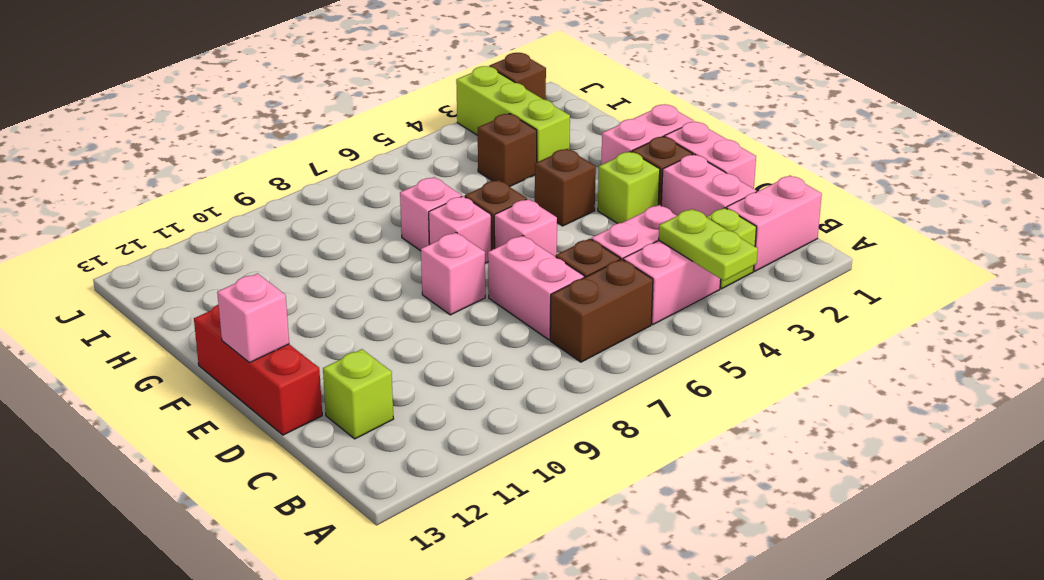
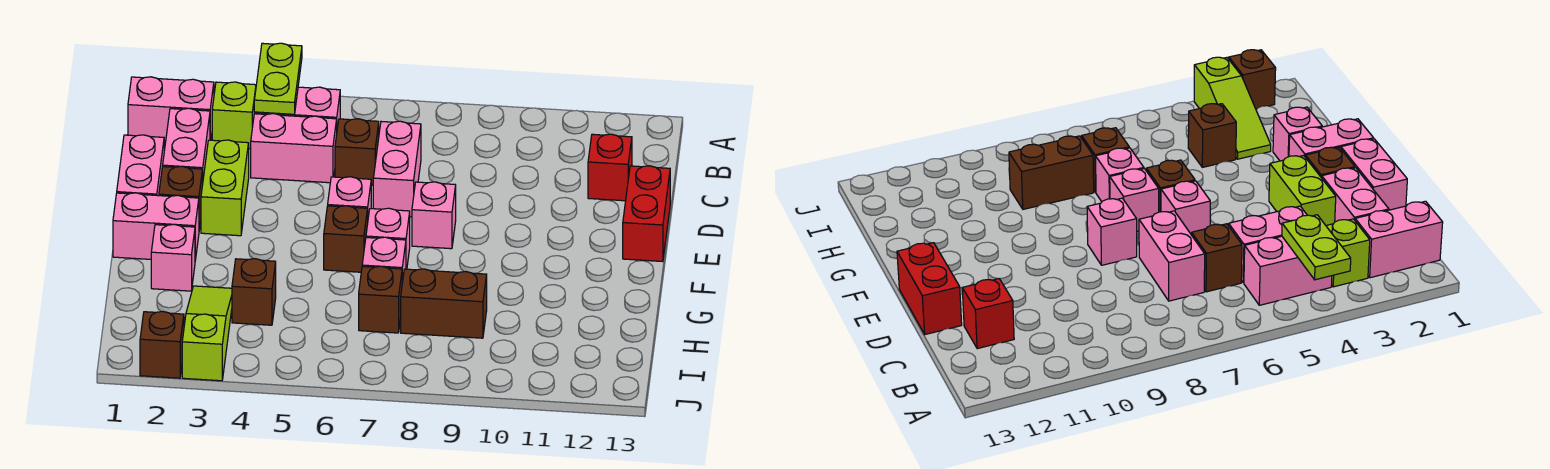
brown brick B6:B7 level 1 -> brown brick H8:H9 level 1
lime brick C12 level 1 -> red brick C12 level 1
red brick D13:F13 level 1 -> red brick D13:E13 level 1
lime brick E3 level 1 -> lime brick D3:E3 level 1
pink brick E13 level 2 -> pink brick G2 level 1
brown brick F4 level 1 -> brown brick H7 level 1
lime brick H3:J3 level 1 -> lime slope H3:J3 level 1 top J

